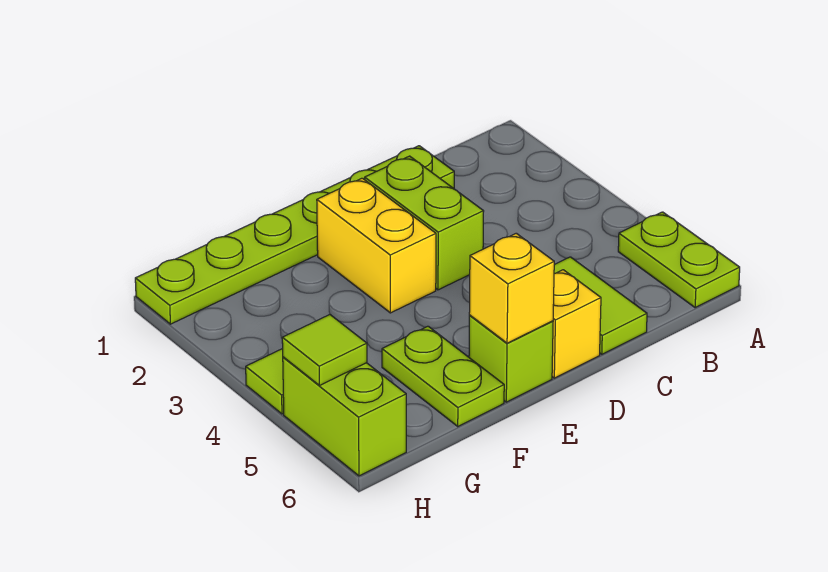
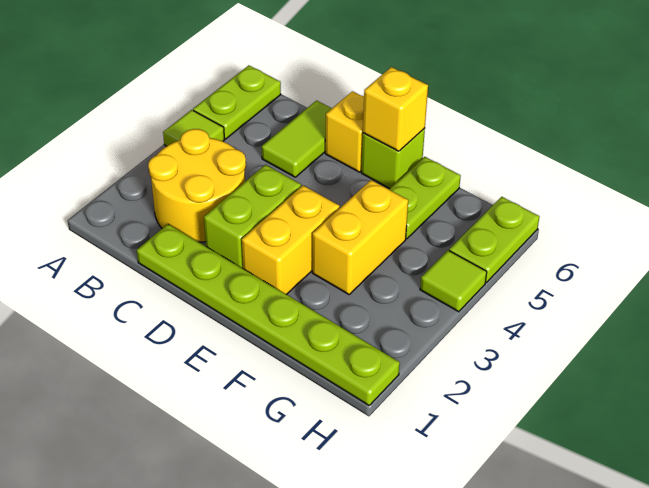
none -> yellow round brick B2:C3 level 1
none -> yellow brick F3:F4 level 1
lime brick H5:H6 level 1 -> lime plate H5:H6 level 1
lime tile H5 level 2 -> lime tile A4 level 1

